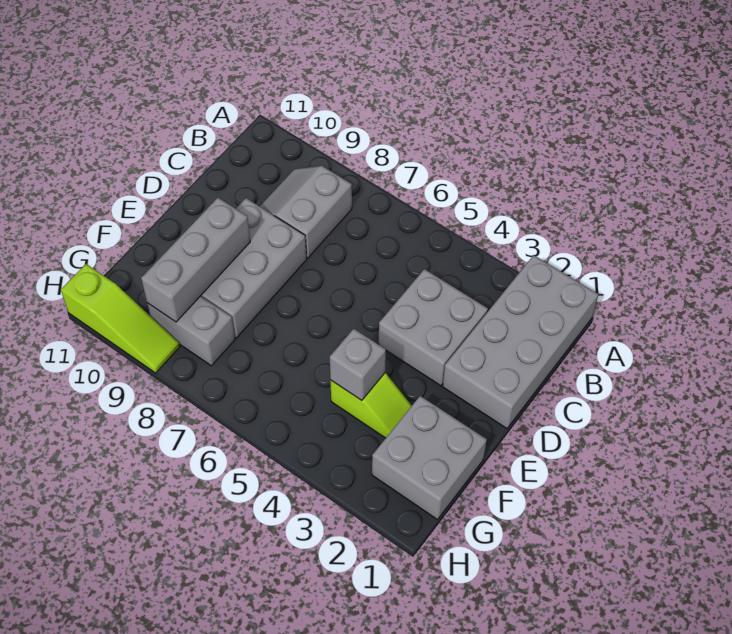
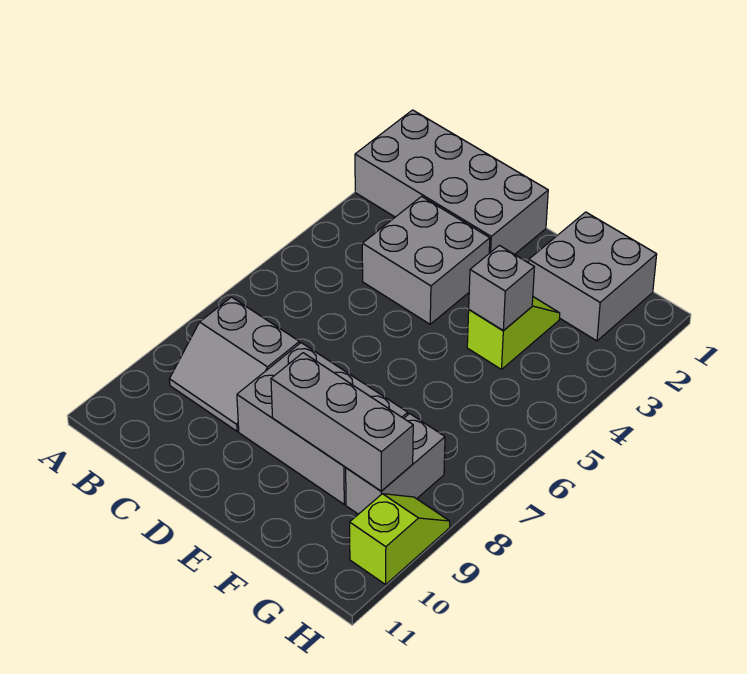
lime slope H9:H11 level 1 top 11 -> lime slope H9:H10 level 1 top 10

